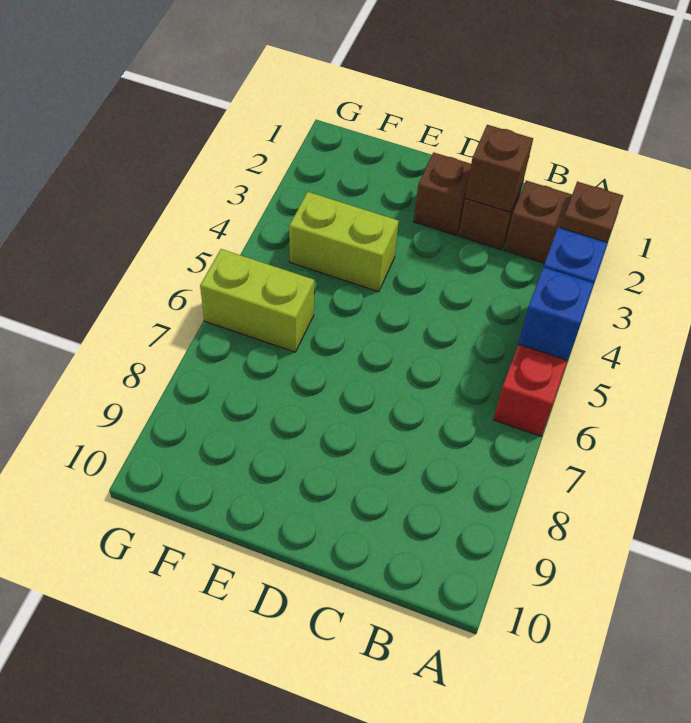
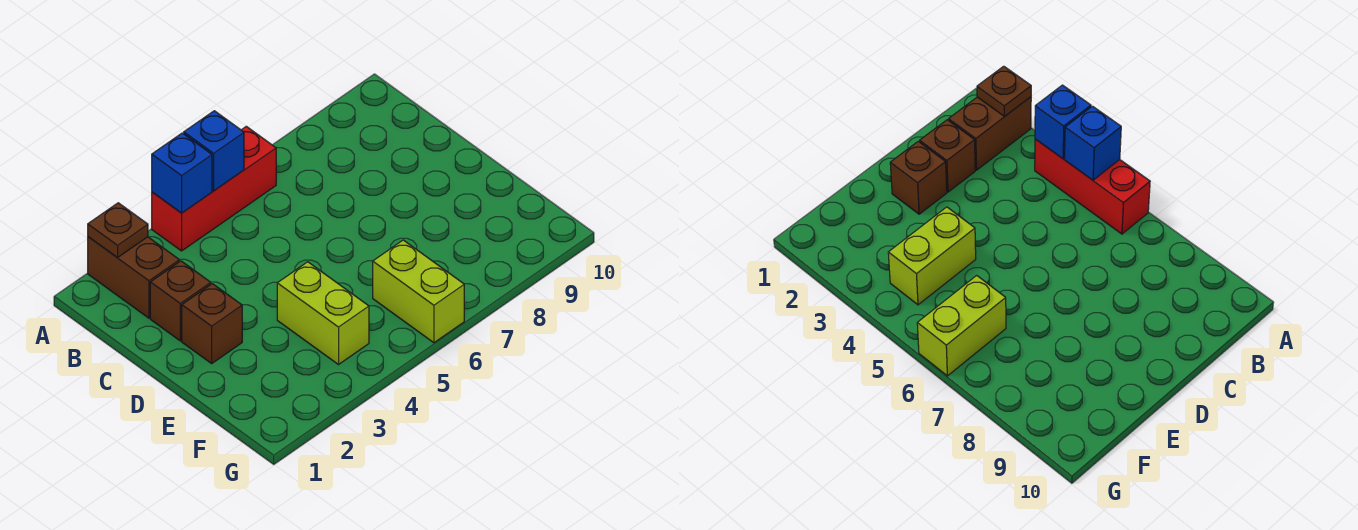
brown brick C2 level 2 -> none

